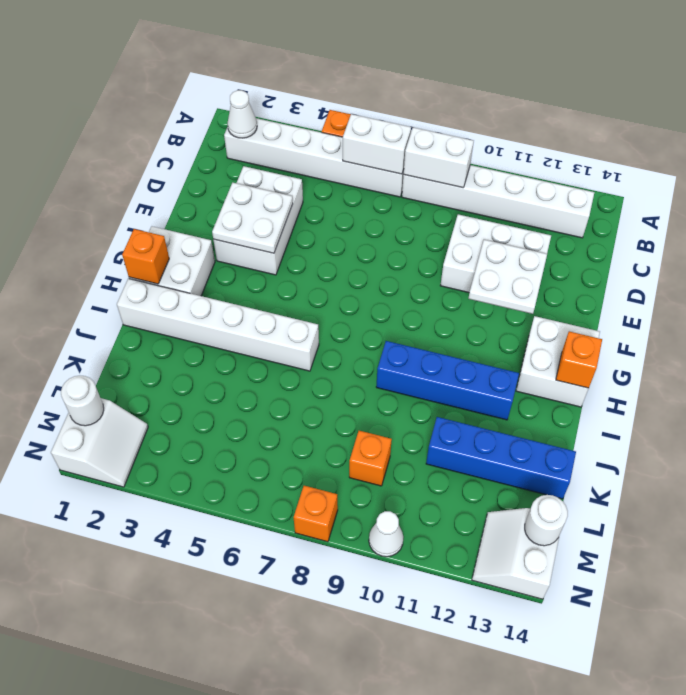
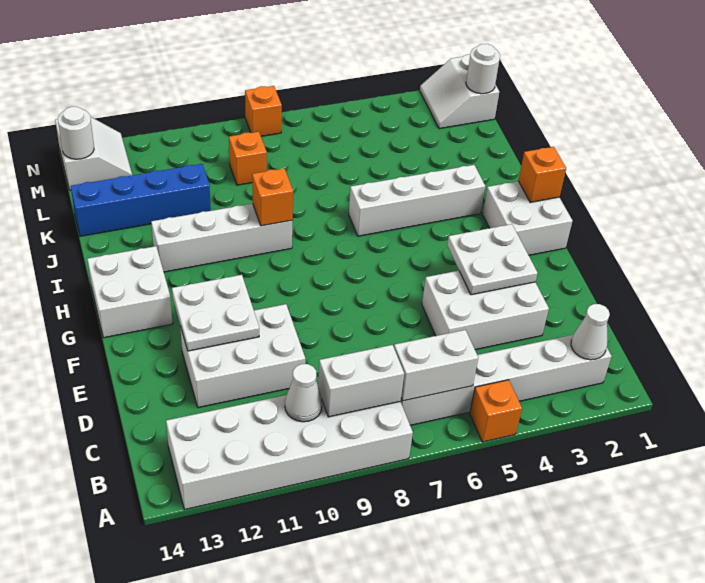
white brick B8:B13 level 1 -> white brick A8:B13 level 1
white brick D3:F4 level 1 -> white brick D3:E5 level 1
orange brick H14 level 2 -> orange brick I9 level 2
white brick I1:I6 level 1 -> white brick I3:I6 level 1
blue brick I9:I12 level 1 -> white brick I9:I12 level 1
white cone N10 level 1 -> white cone B10 level 2

